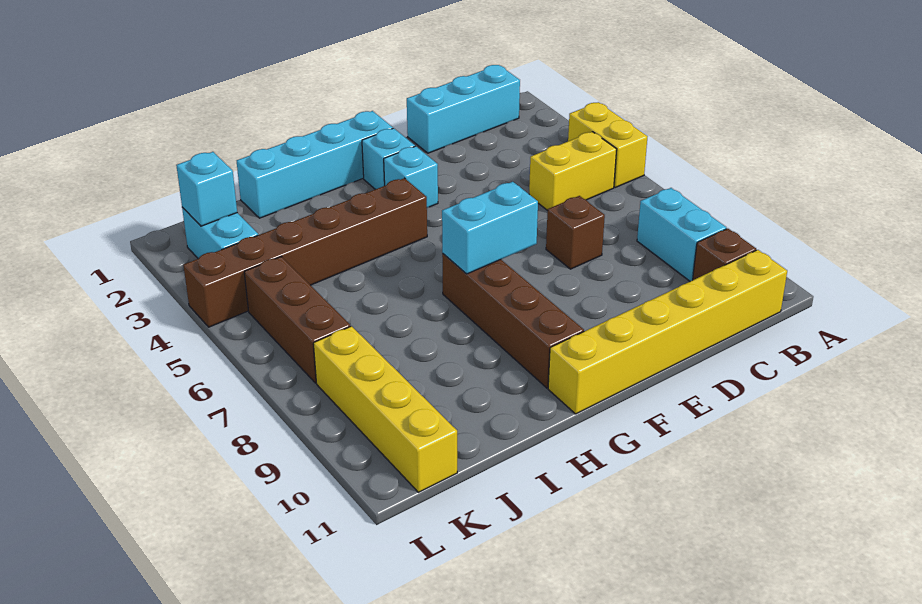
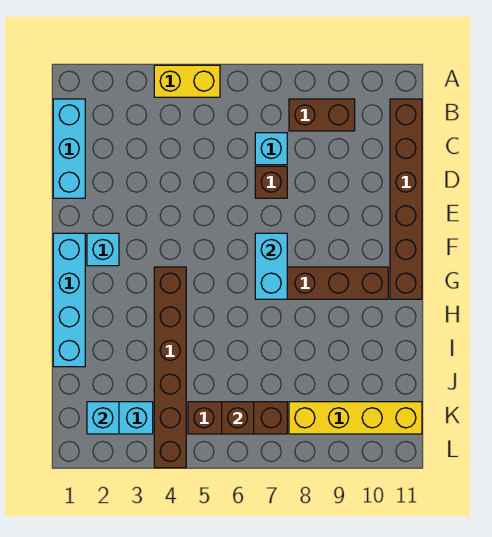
yellow brick B5:C5 level 1 -> none
cyan brick B8:B9 level 1 -> brown brick B8:B9 level 1
brown brick B10 level 1 -> brown brick K6 level 2
yellow brick B11:G11 level 1 -> brown brick B11:G11 level 1
cyan brick F3 level 1 -> cyan brick C7 level 1

